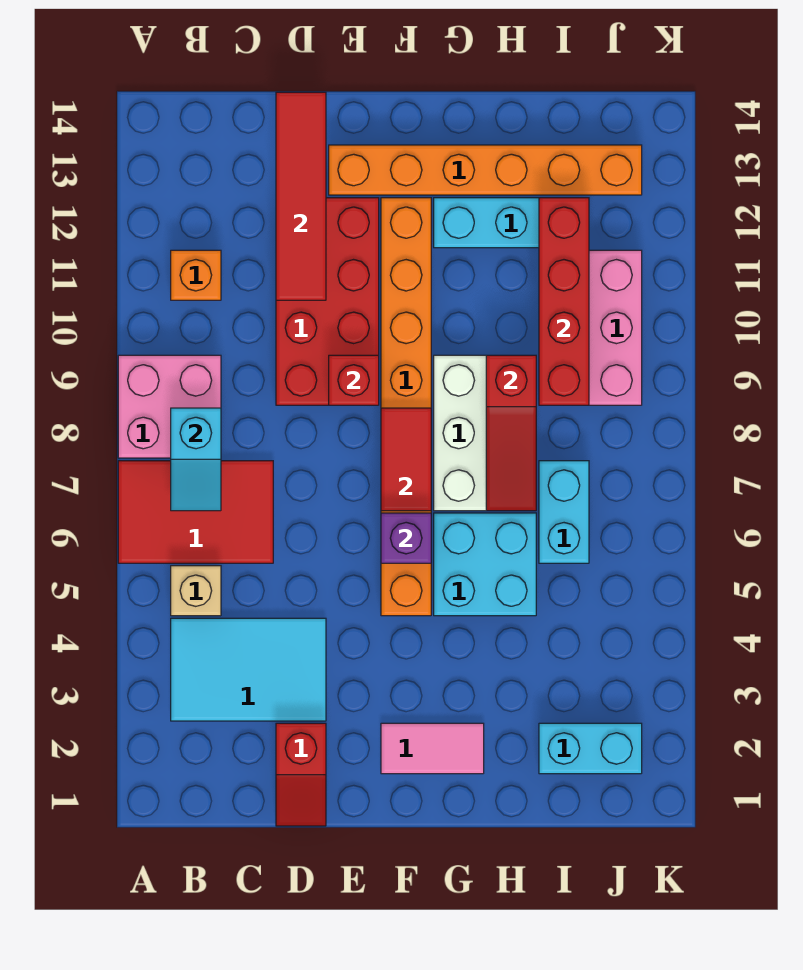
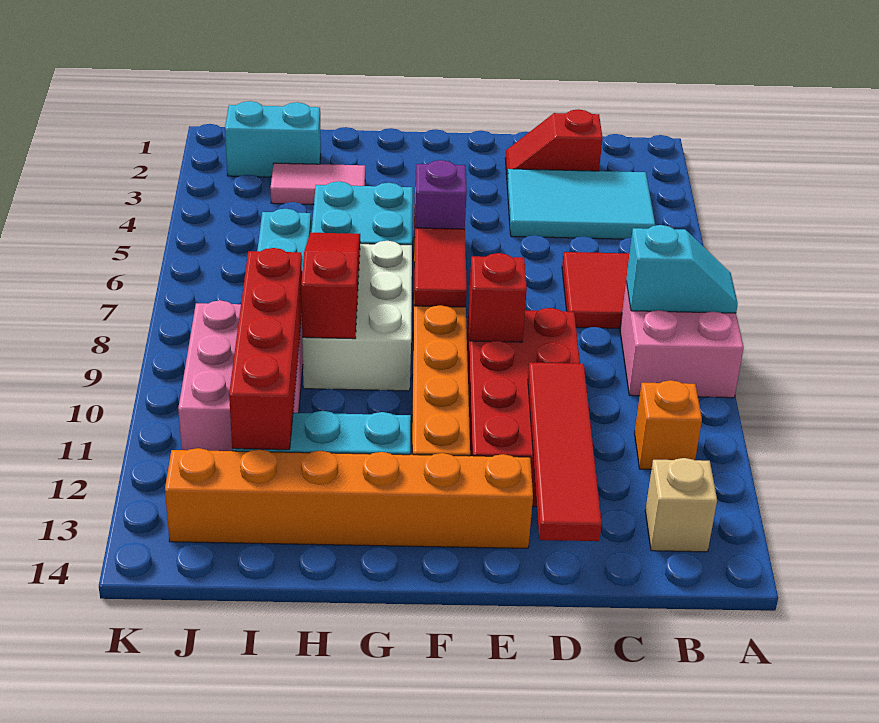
tan brick B5 level 1 -> tan brick B13 level 1
cyan slope B7:B8 level 2 top 8 -> cyan slope A8:B8 level 2 top B
red slope D1:D2 level 1 top 2 -> red slope C2:D2 level 1 top C
pink tile F2:G2 level 1 -> pink tile H3:I3 level 1

